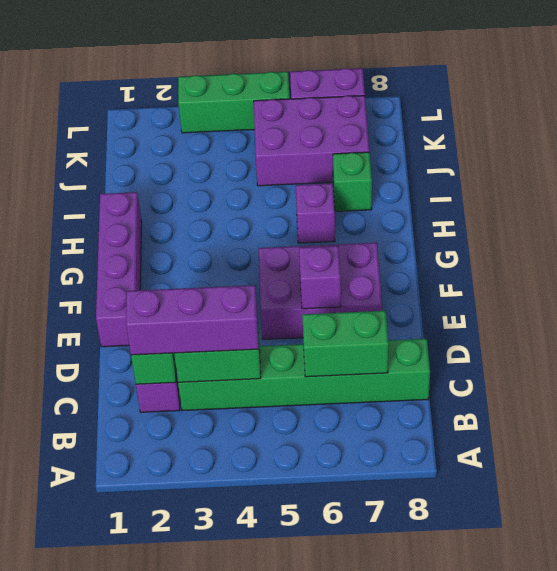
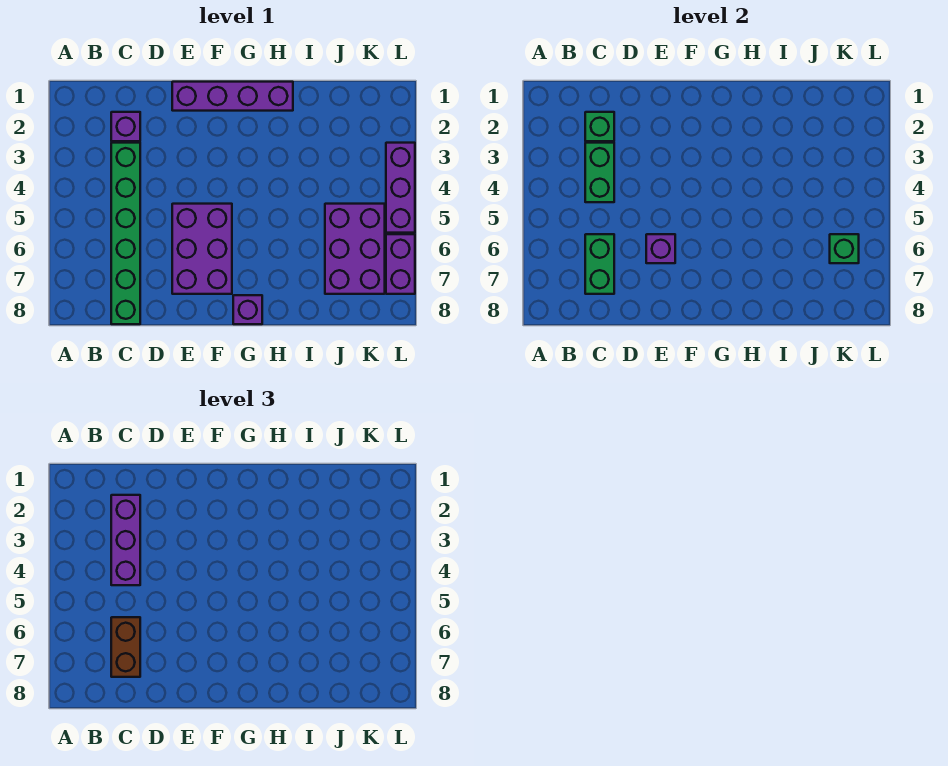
none -> brown brick C6:C7 level 3
purple brick H6 level 1 -> purple brick G8 level 1
green brick I7 level 1 -> green brick K6 level 2
green brick L3:L5 level 1 -> purple brick L3:L5 level 1

